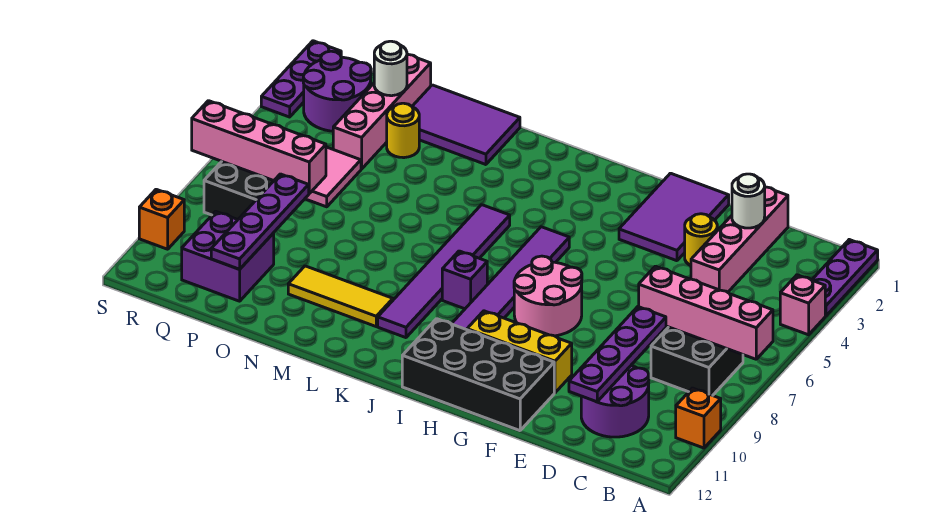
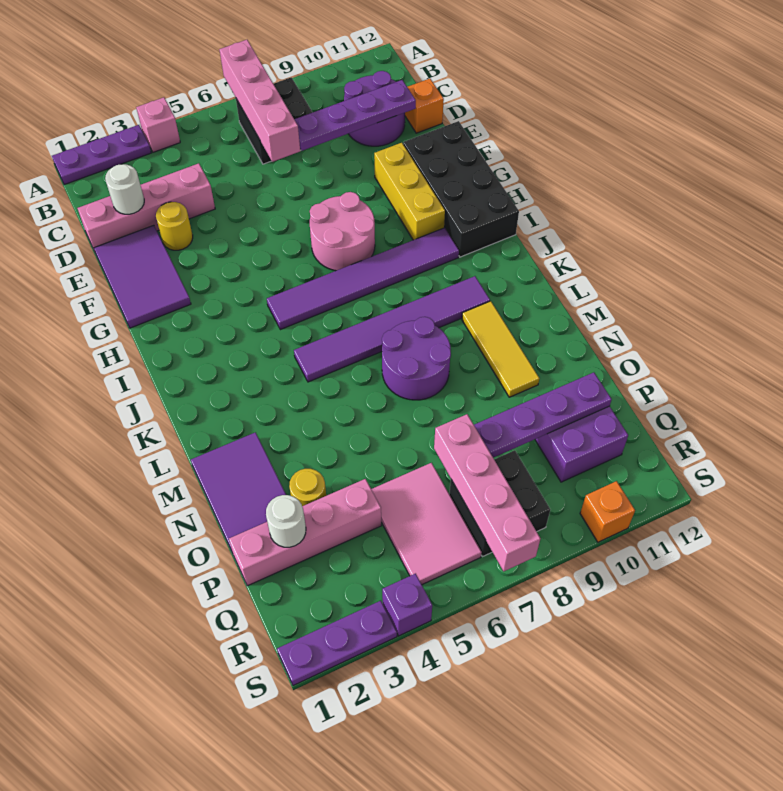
orange brick A10 level 1 -> orange brick D12 level 1
purple tile F1:G3 level 1 -> purple tile E1:G2 level 1
purple brick J8 level 1 -> purple brick S4 level 1
purple round brick Q2:R3 level 1 -> purple round brick L7:M8 level 1

